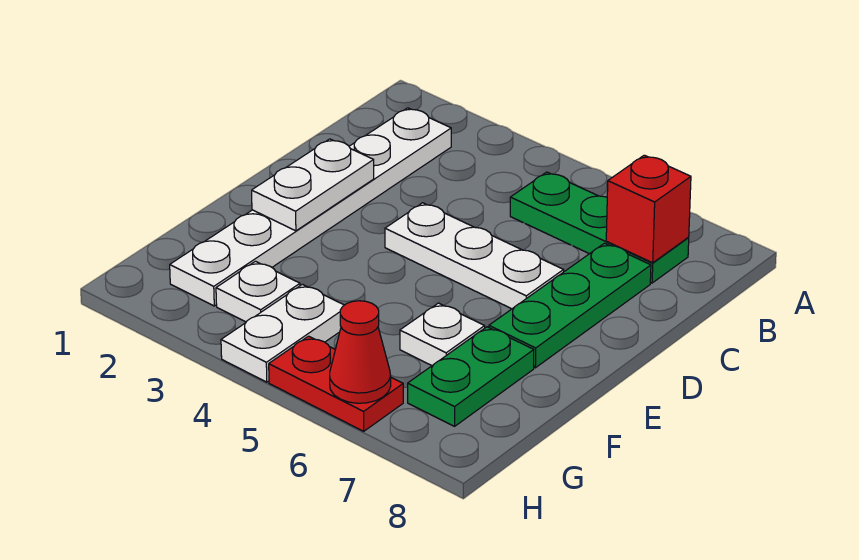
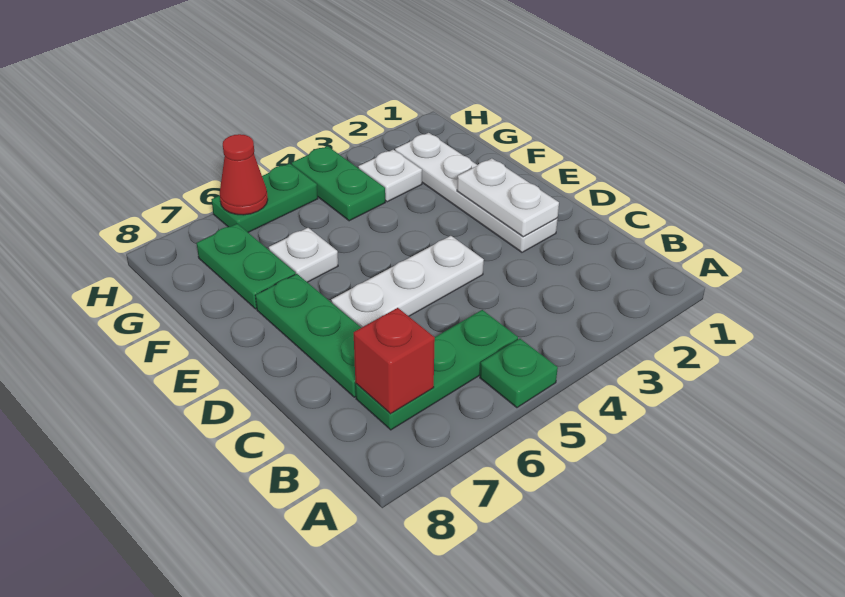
none -> green plate A5 level 1
white plate B2:G2 level 1 -> white plate D2:G2 level 1
white plate G4:H4 level 1 -> green plate G4:H4 level 1
red plate H5:H6 level 1 -> green plate H5:H6 level 1

